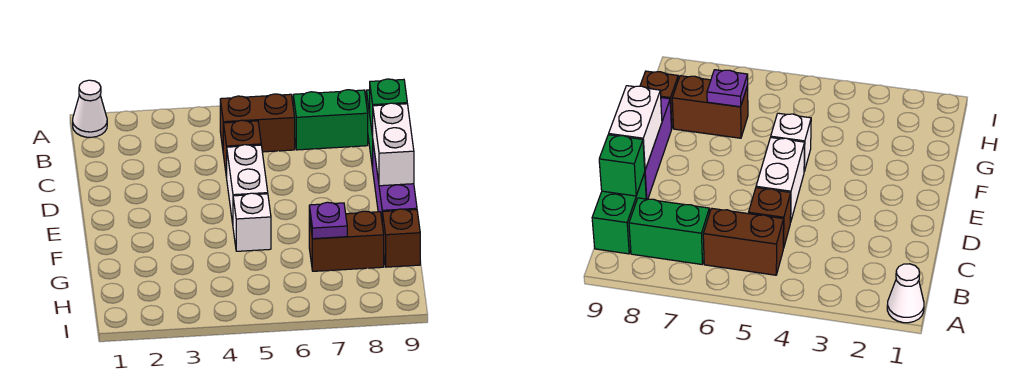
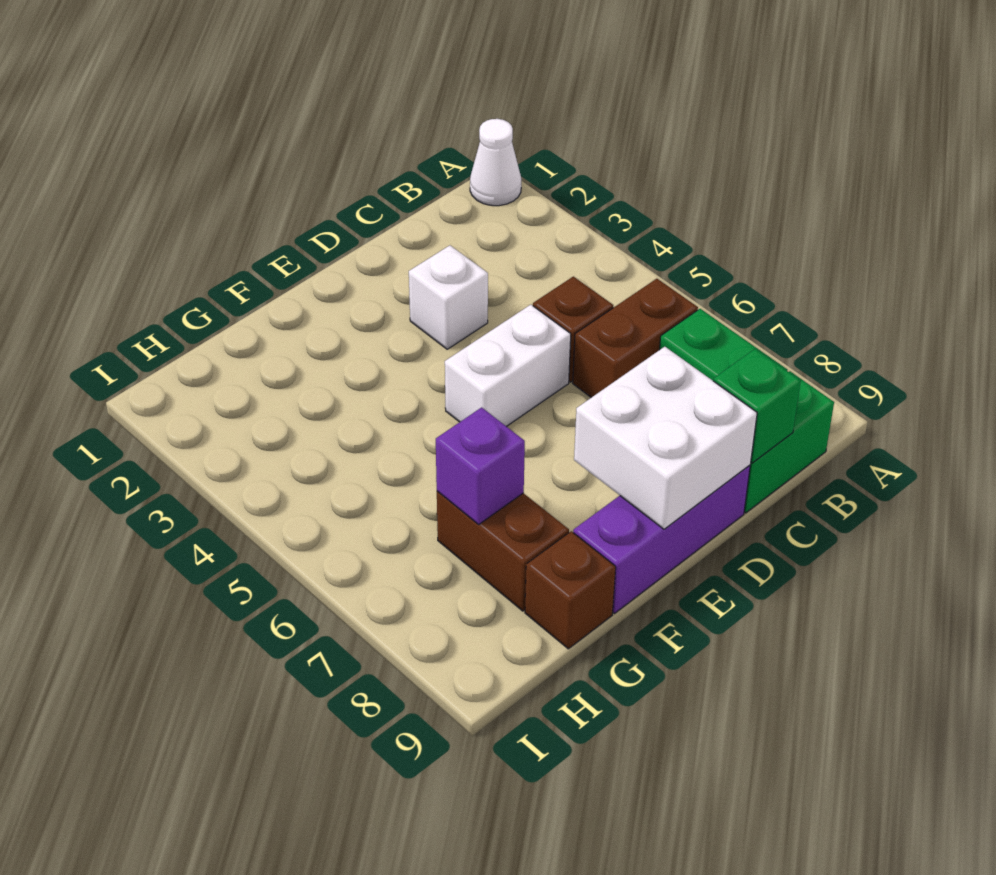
brown brick B5:B6 level 1 -> brown brick B6:C6 level 1
white brick D9:E9 level 2 -> white brick D8:E9 level 2
white brick F5 level 1 -> white brick D3 level 1
purple plate G7 level 2 -> purple brick G7 level 2

